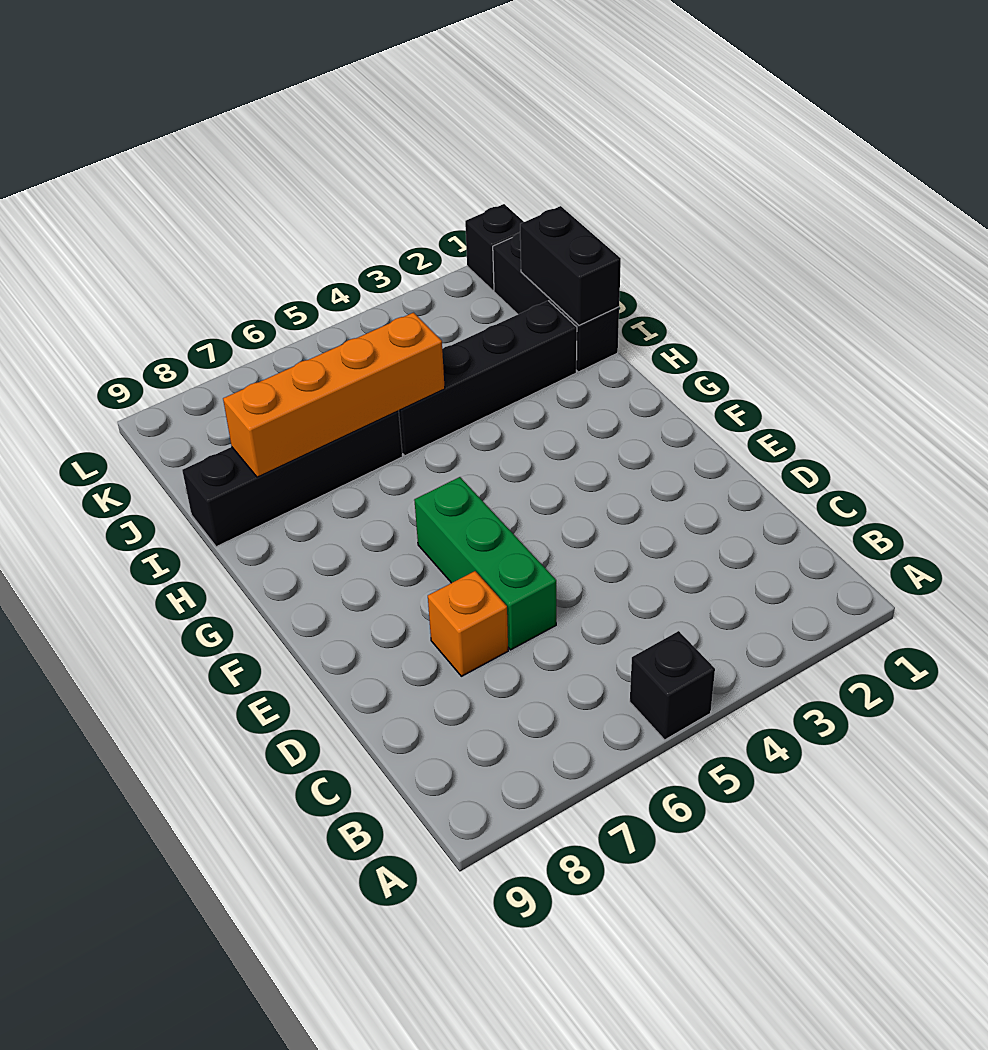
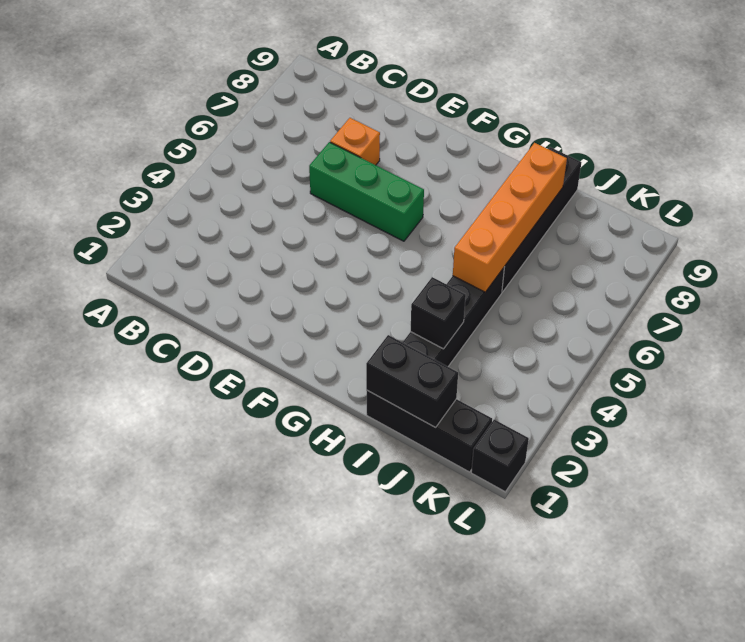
black brick A5 level 1 -> black brick I3 level 2

